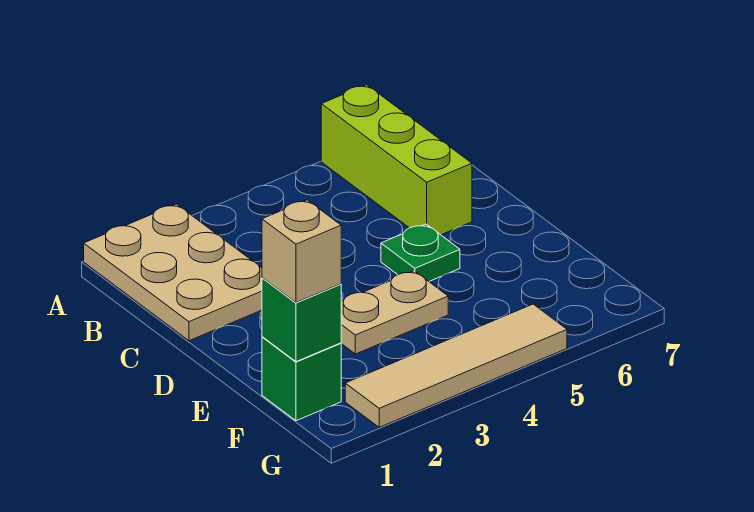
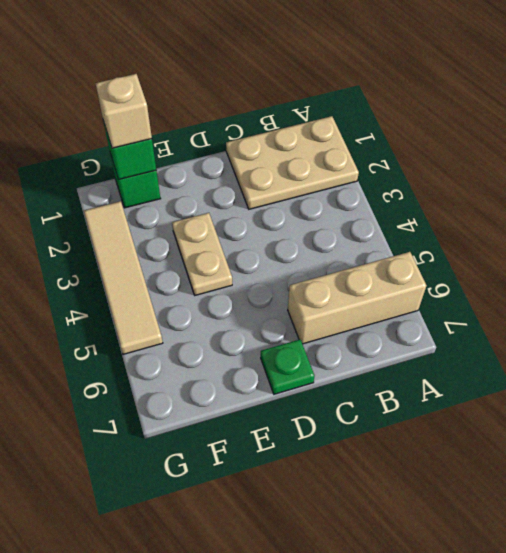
lime brick A6:C6 level 1 -> tan brick A6:C6 level 1
green plate D5 level 1 -> green plate D7 level 1

